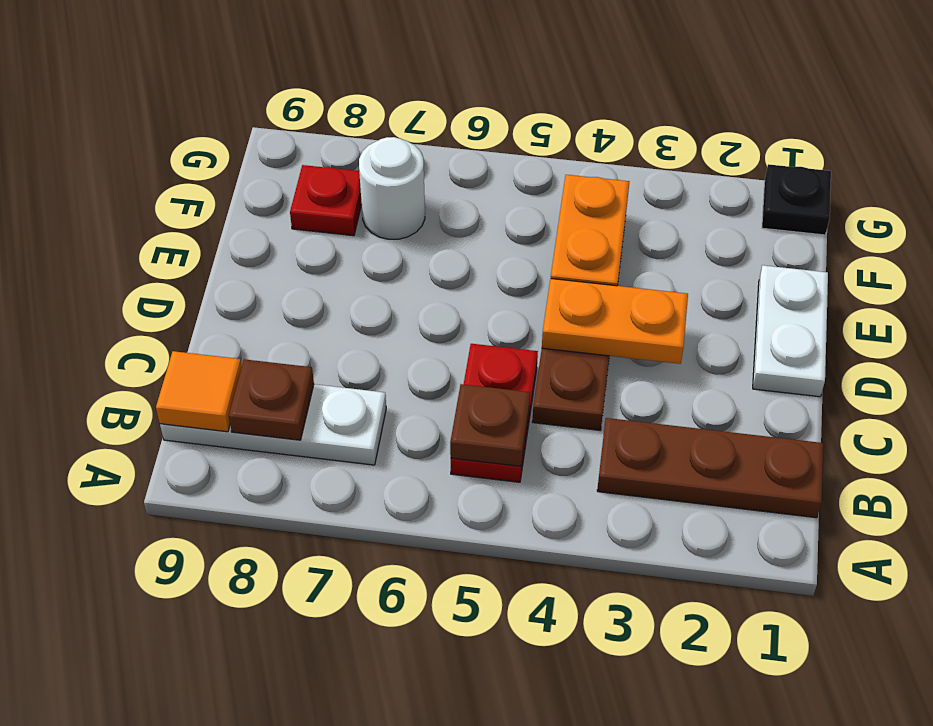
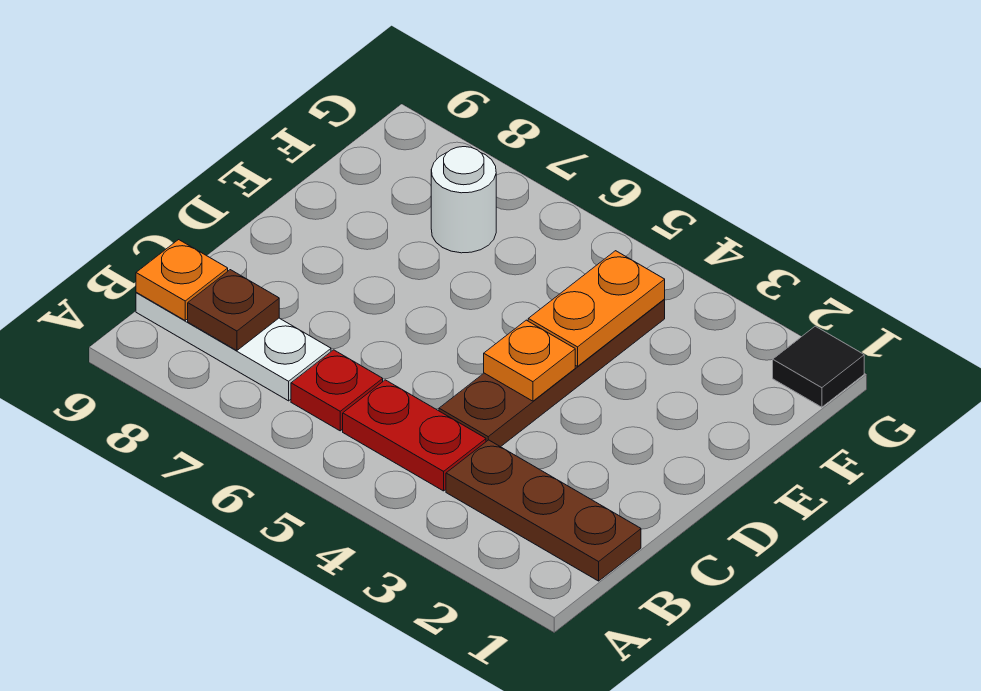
red plate B5:C5 level 1 -> red plate B4:B5 level 1
brown plate B5 level 2 -> none
orange tile B9 level 2 -> orange plate B9 level 2
white plate D1:E1 level 1 -> none
orange plate D3:D4 level 2 -> orange plate D4 level 2
red plate F8 level 1 -> red plate B6 level 1
black plate G1 level 1 -> black tile G1 level 1

